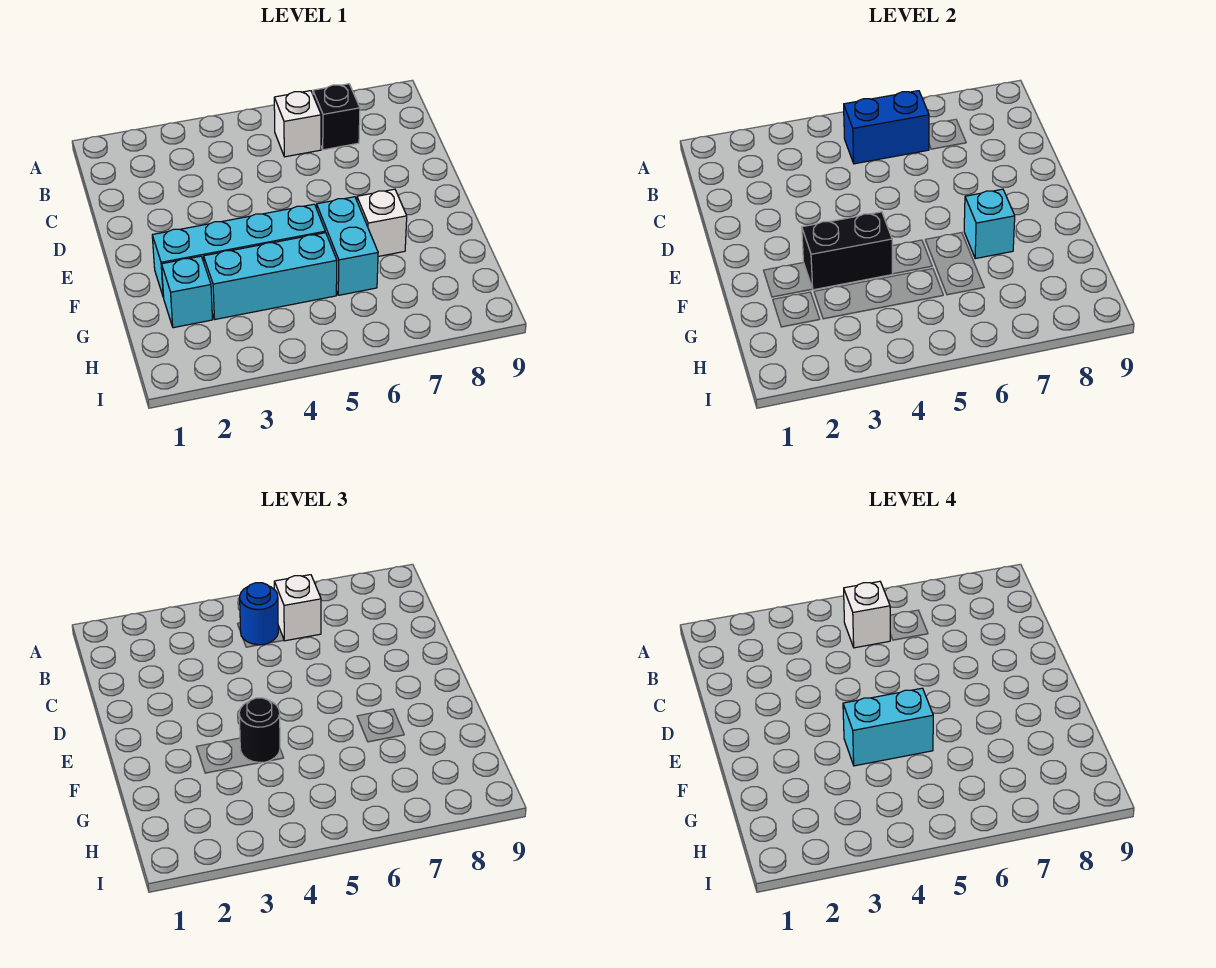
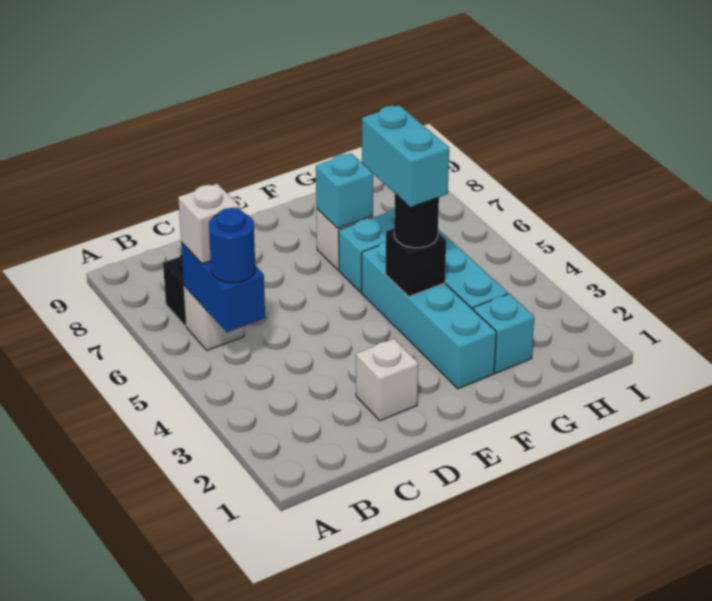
white brick B5 level 4 -> white brick D2 level 1
black brick F3:F4 level 2 -> black brick F4 level 2

